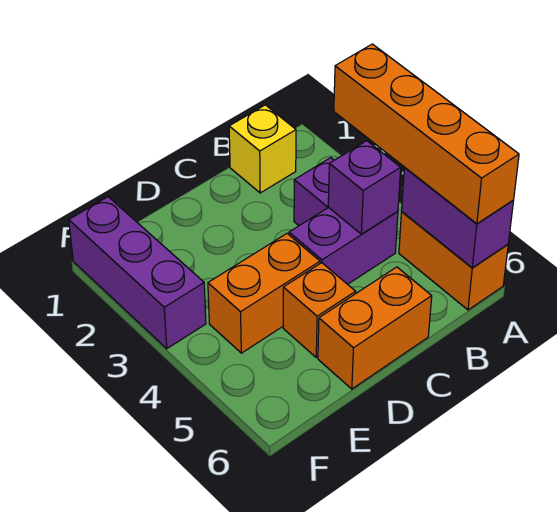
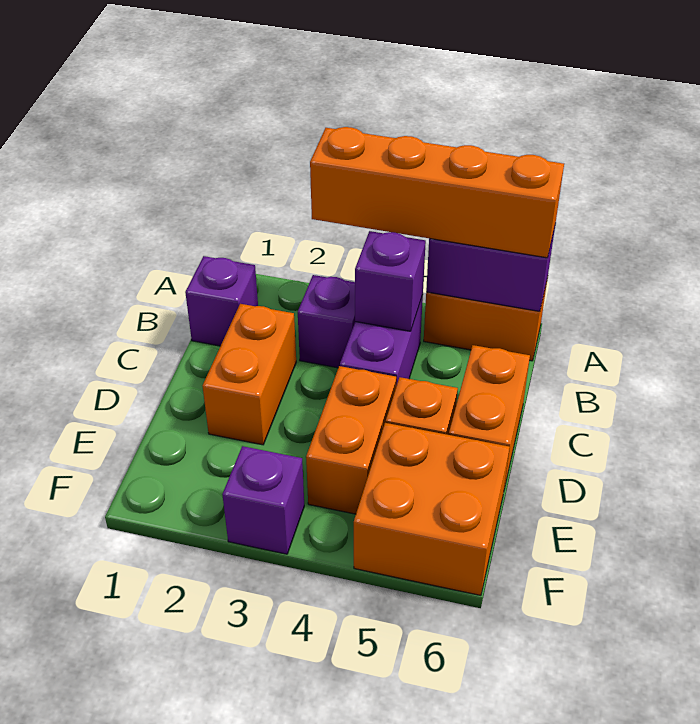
yellow brick B1 level 1 -> purple brick B1 level 1
none -> orange brick C2:D2 level 1
none -> orange brick E5:F6 level 1
purple brick F1:F3 level 1 -> purple brick F3 level 1

